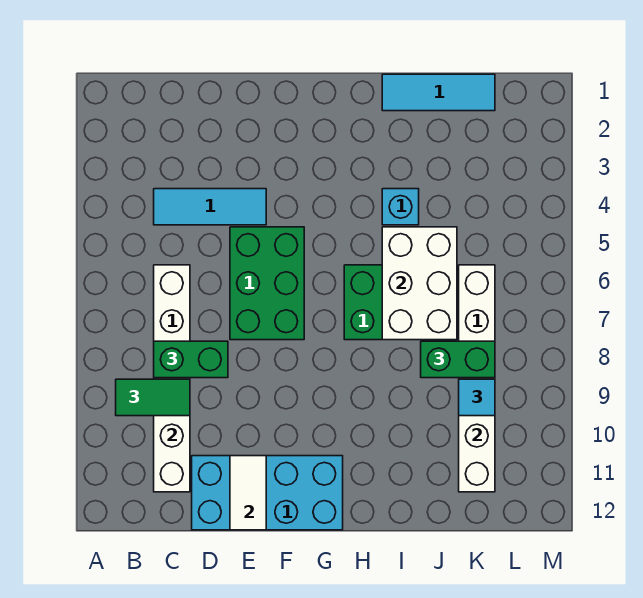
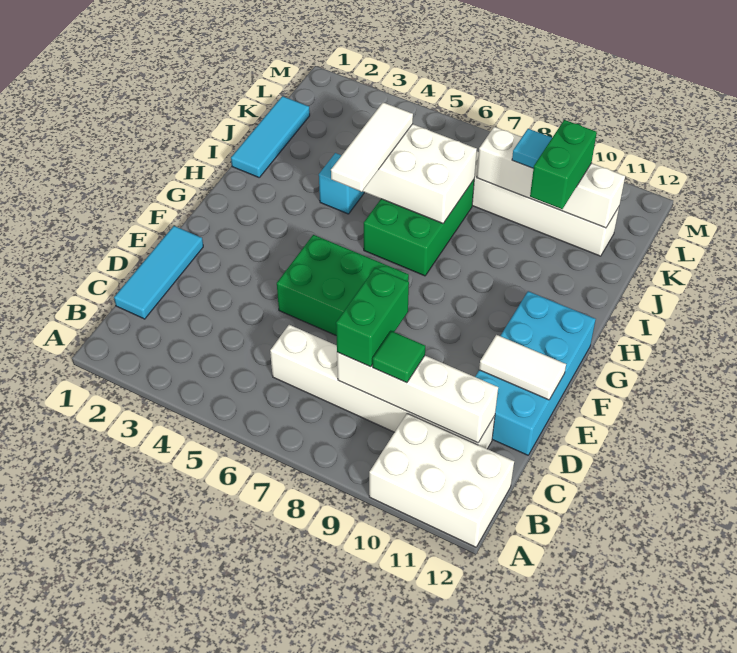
none -> white brick A10:B12 level 1
green tile B9:C9 level 3 -> green tile C9 level 3
cyan tile C4:E4 level 1 -> cyan tile C1:E1 level 1
none -> white tile H5:J5 level 3
green brick J8:K8 level 3 -> green brick J10:K10 level 3

